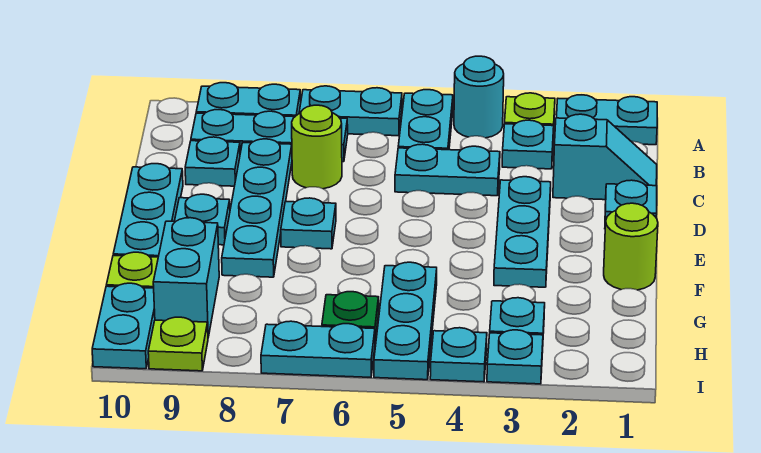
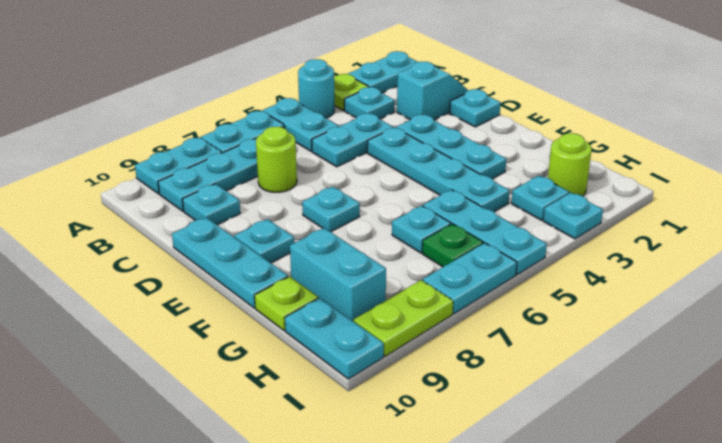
cyan plate C8:F8 level 1 -> cyan plate D4:G4 level 1
lime round brick F1 level 1 -> lime round brick H2 level 1
cyan plate I4 level 1 -> cyan plate G6 level 1
lime plate I9 level 1 -> lime plate I8:I9 level 1

